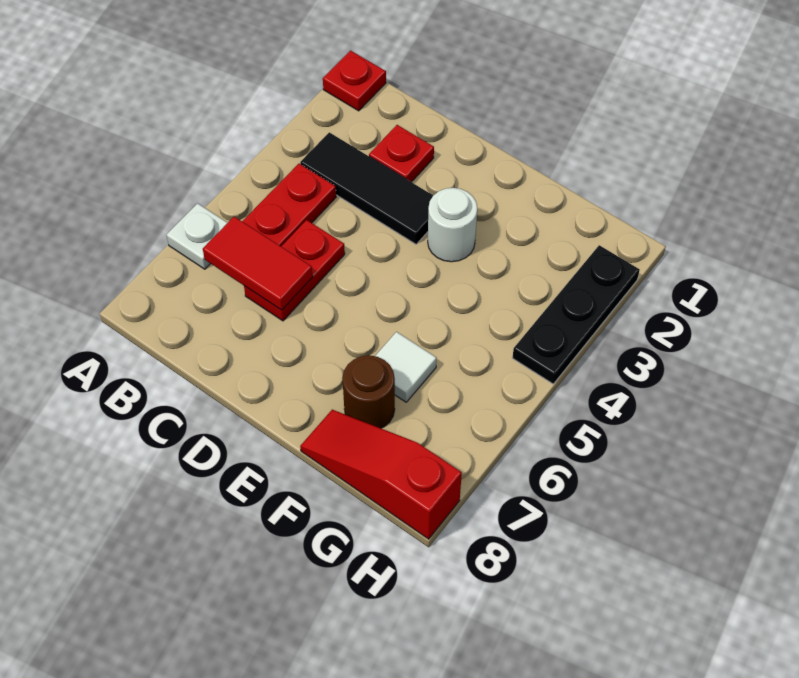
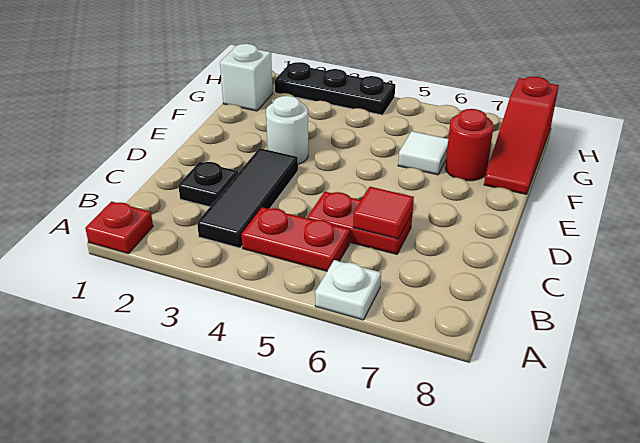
red tile B6:C6 level 2 -> red tile C6 level 2
red plate C2 level 1 -> black plate C2 level 1
brown round brick F7 level 1 -> red round brick F7 level 1
none -> white brick G1 level 1

